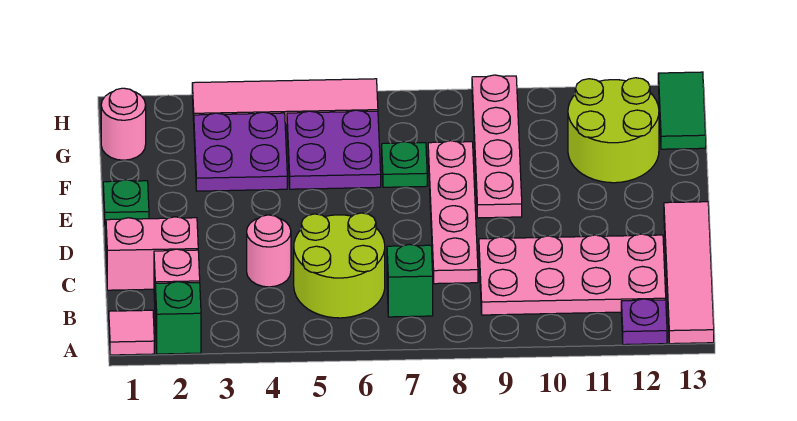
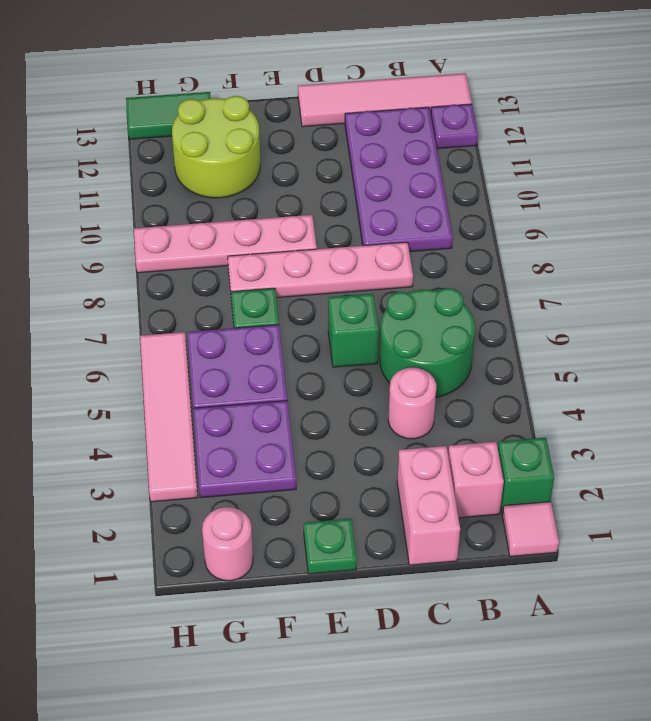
lime round brick B5:C6 level 1 -> green round brick B5:C6 level 1
green brick B7 level 1 -> green brick D6 level 1
pink plate B9:C12 level 1 -> purple plate B9:C12 level 1

